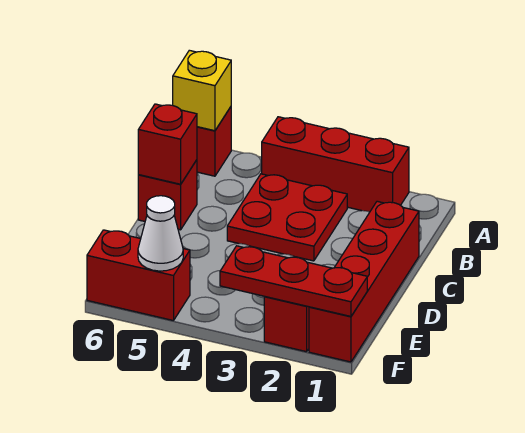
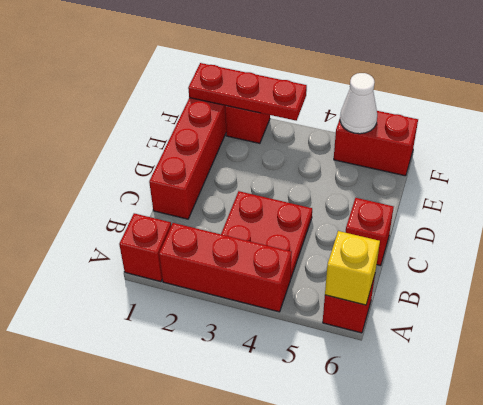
red brick C6 level 2 -> red brick A1 level 1

